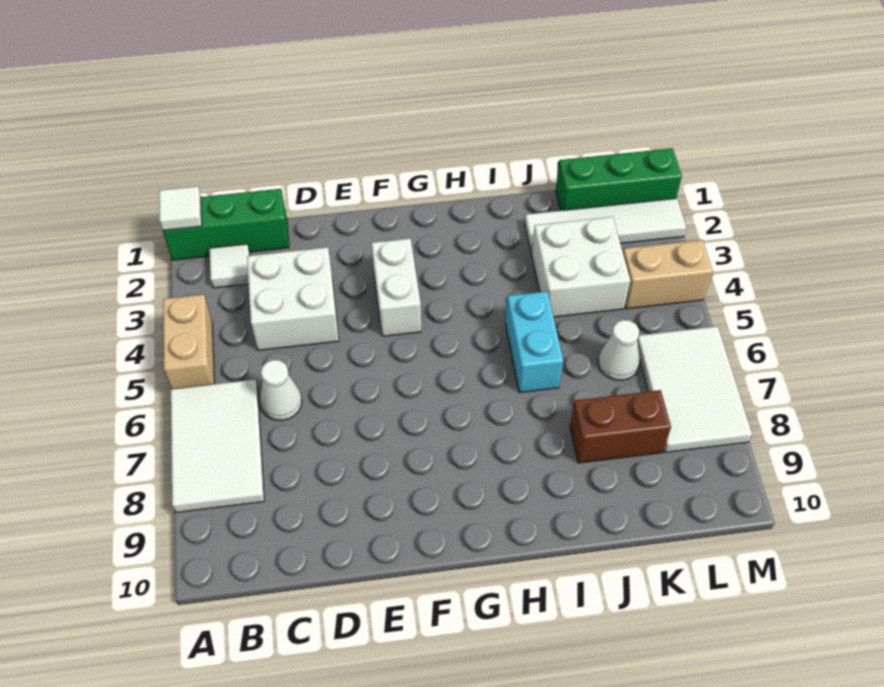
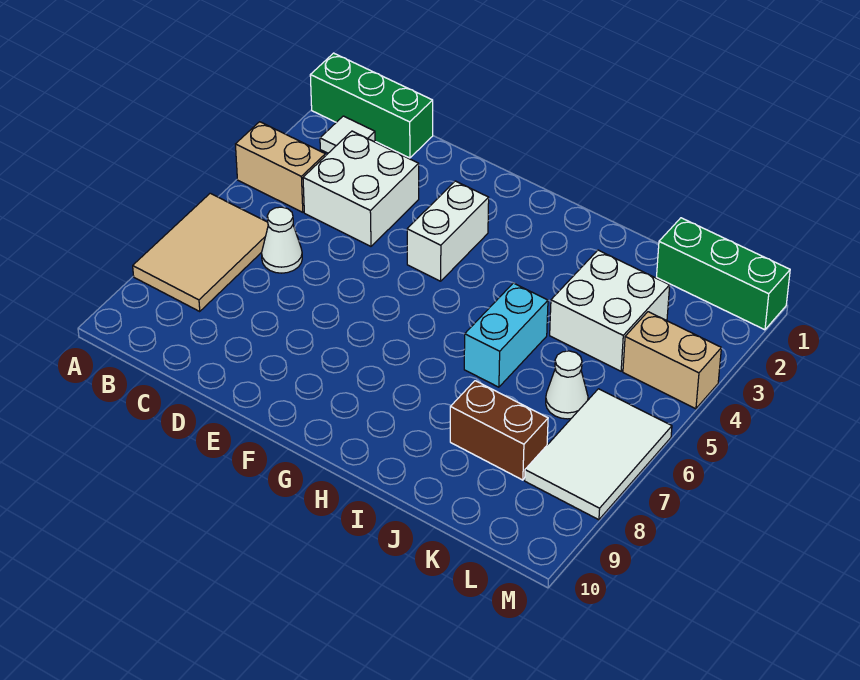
white tile A1 level 2 -> none
tan brick A4:A5 level 1 -> tan brick A4:B4 level 1
white tile A6:B8 level 1 -> tan tile A6:B8 level 1
white tile J2:M2 level 1 -> none

